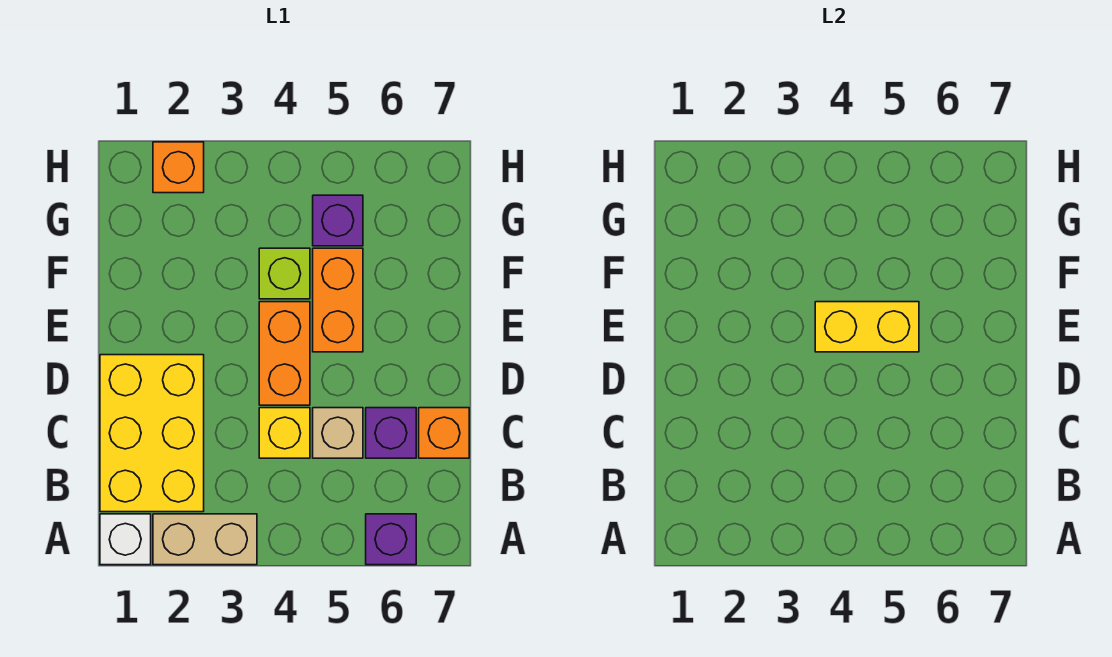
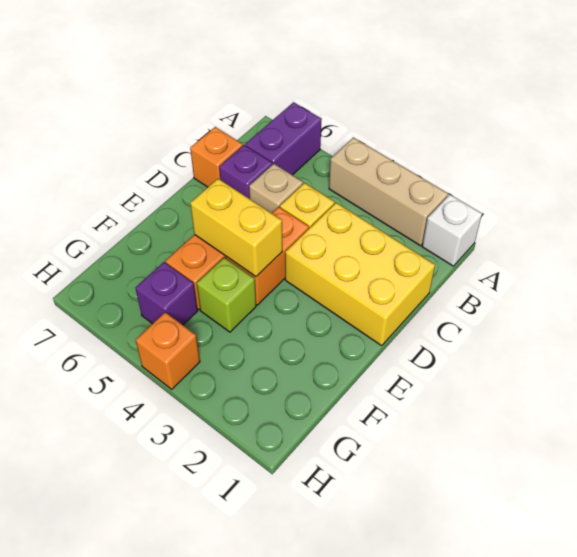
tan brick A2:A3 level 1 -> tan brick A2:A4 level 1
purple brick A6 level 1 -> purple brick A6:B6 level 1
yellow brick B1:D2 level 1 -> yellow brick C1:D3 level 1
orange brick H2 level 1 -> orange brick H4 level 1

